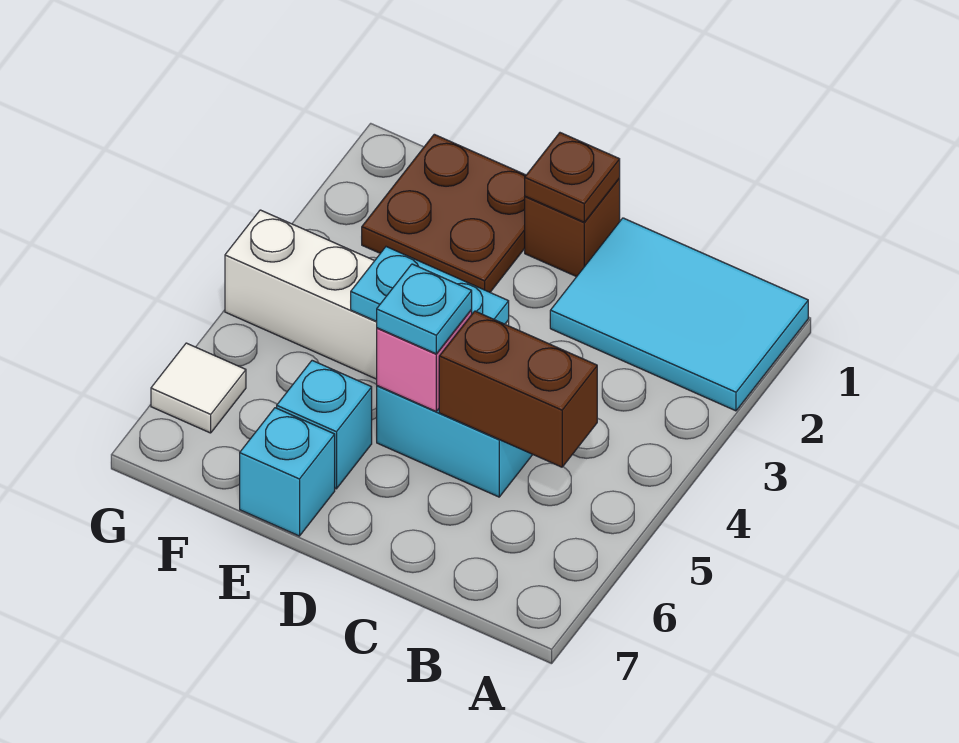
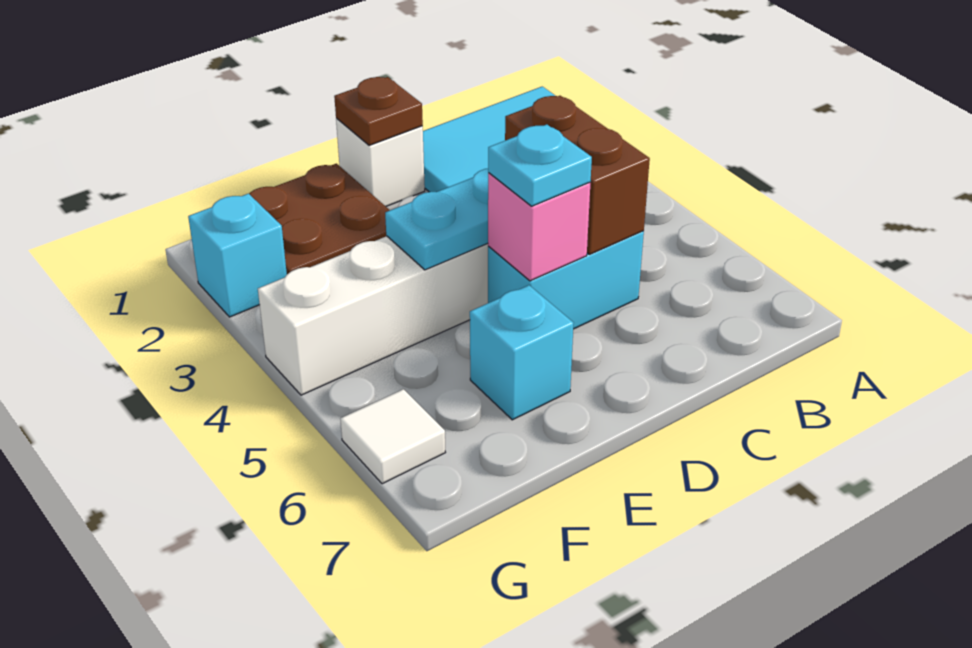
brown brick B5:C5 level 2 -> brown brick C4:C5 level 2
brown brick D1 level 1 -> white brick D1 level 1
cyan brick E7 level 1 -> cyan brick G2 level 1

